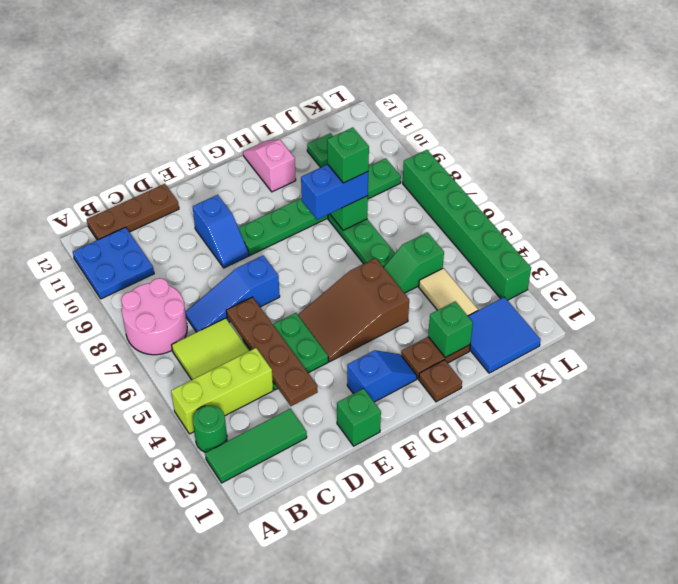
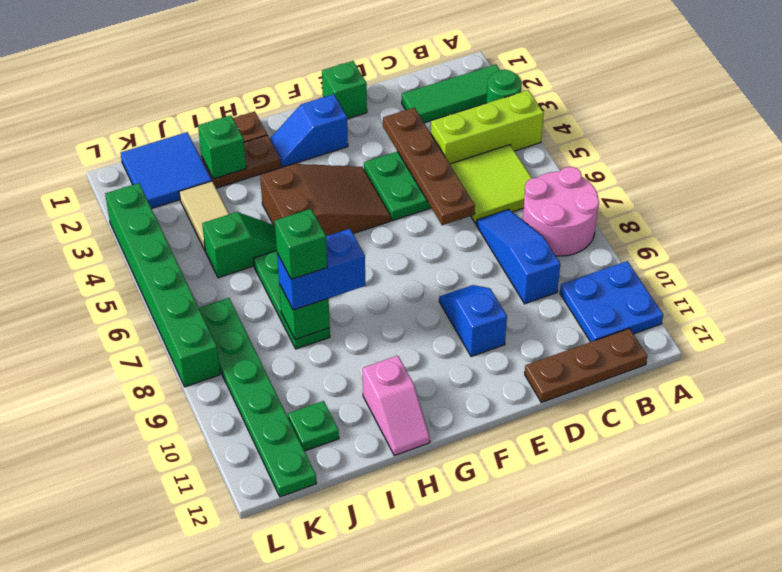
blue slope C7:E7 level 1 top E -> blue slope C7:C9 level 1 top 9
green plate F9:K9 level 1 -> green plate K7:K12 level 1

